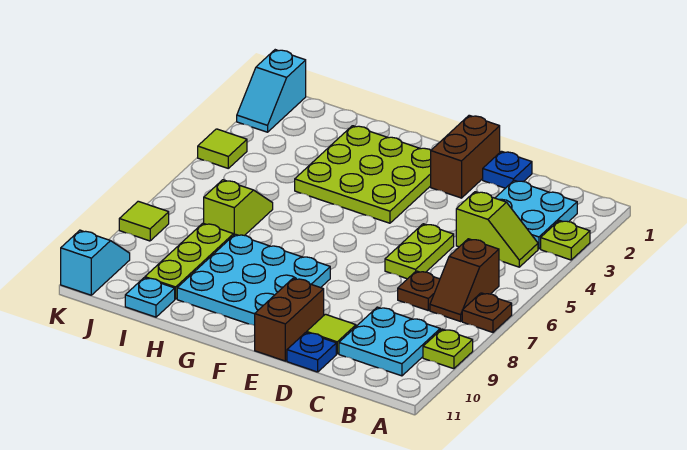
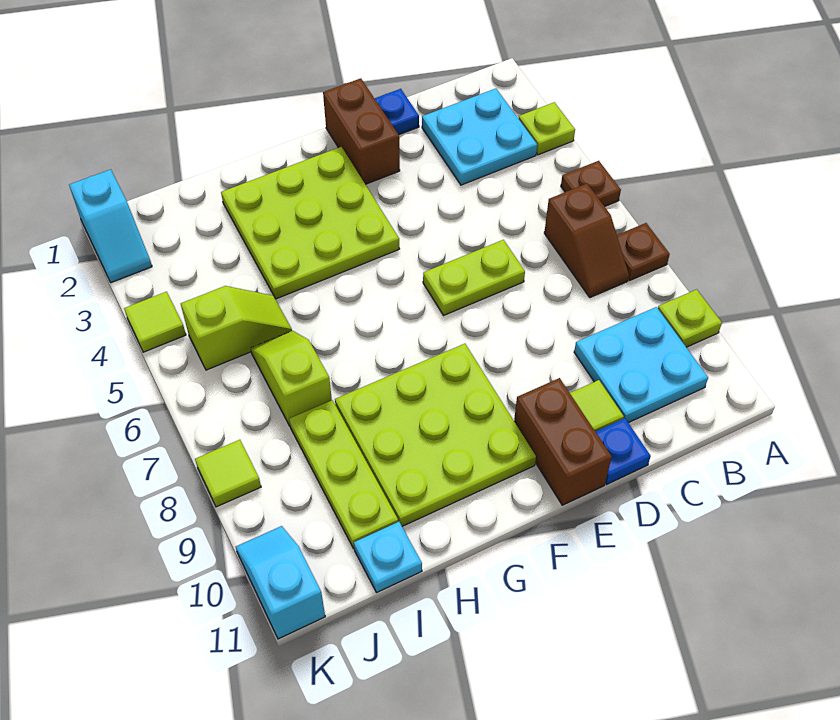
lime slope B4:C4 level 1 top C -> lime slope I5:J5 level 1 top J
brown plate C7 level 1 -> brown plate A5 level 1
lime plate D5:D6 level 1 -> lime plate D6:E6 level 1
cyan plate F8:H10 level 1 -> lime plate F8:H10 level 1

